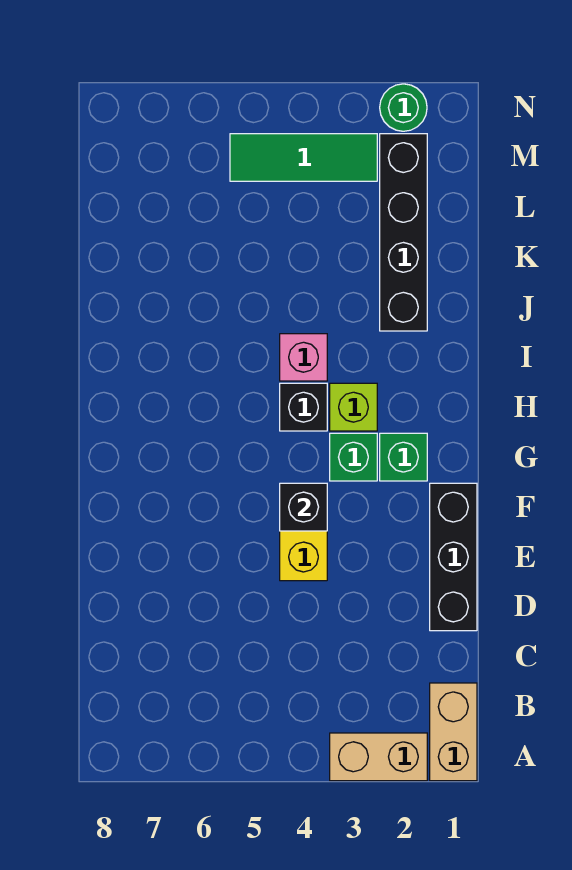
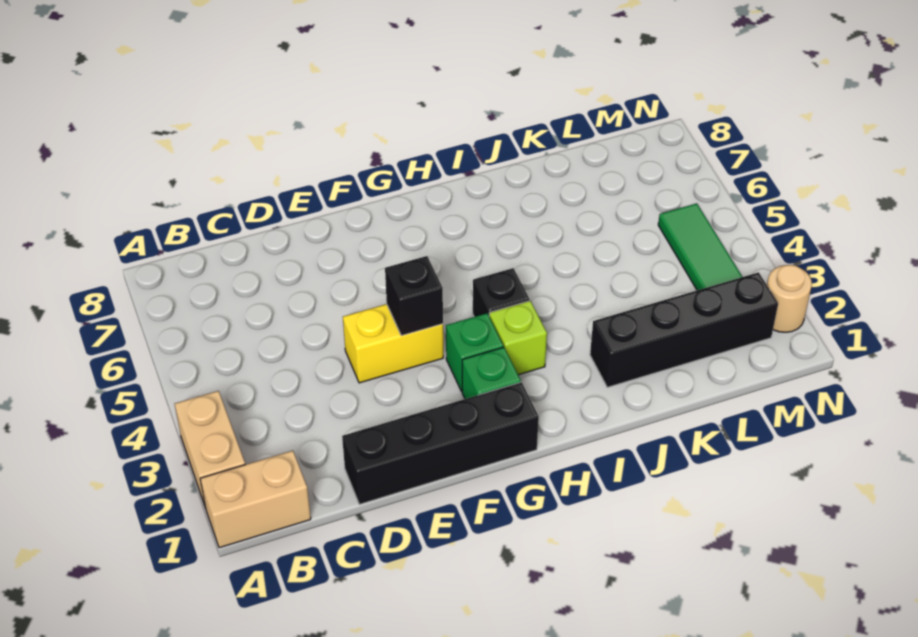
black brick D1:F1 level 1 -> black brick D1:G1 level 1
pink brick I4 level 1 -> none
green round brick N2 level 1 -> tan round brick N2 level 1

